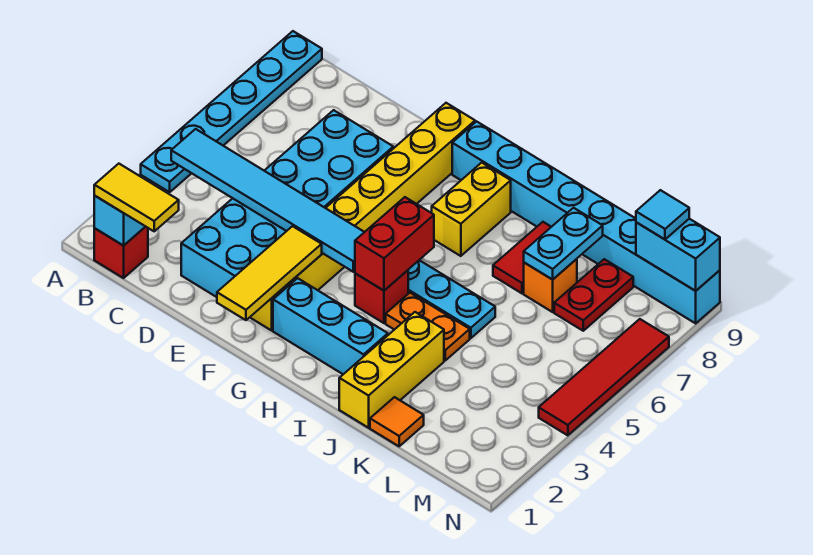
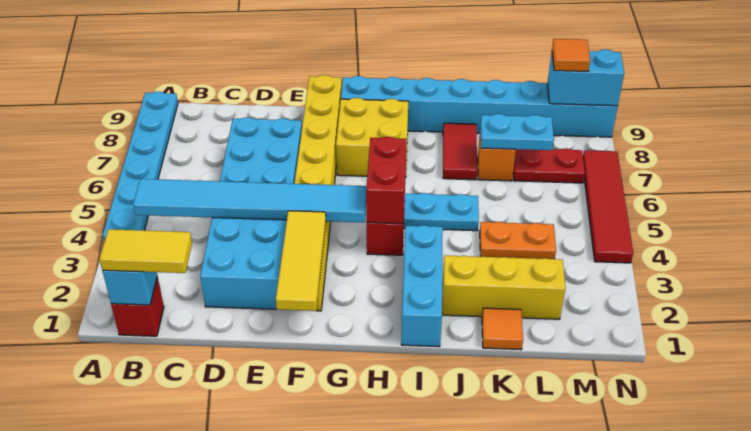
cyan brick G2:I2 level 1 -> cyan brick I1:I3 level 1
yellow brick H7:H8 level 1 -> yellow brick G7:H8 level 1
orange plate I4:J4 level 1 -> orange plate K4:L4 level 1
yellow brick J1:J3 level 1 -> yellow brick J2:L2 level 1
cyan plate K7:K8 level 2 -> cyan plate K7:L7 level 2
red plate L7:L8 level 1 -> red plate L7:M7 level 1
cyan tile M9 level 3 -> orange tile M9 level 3

